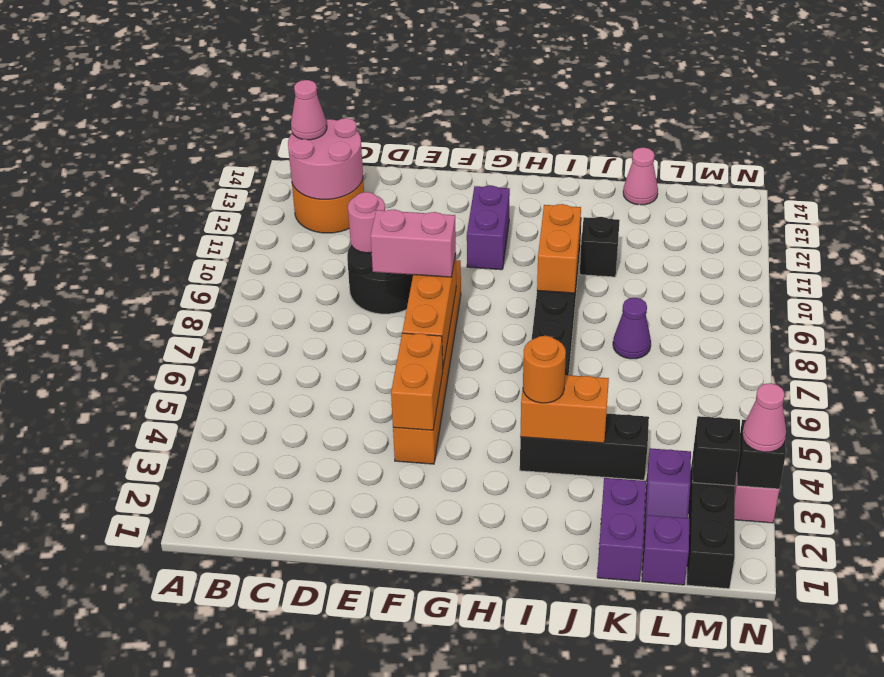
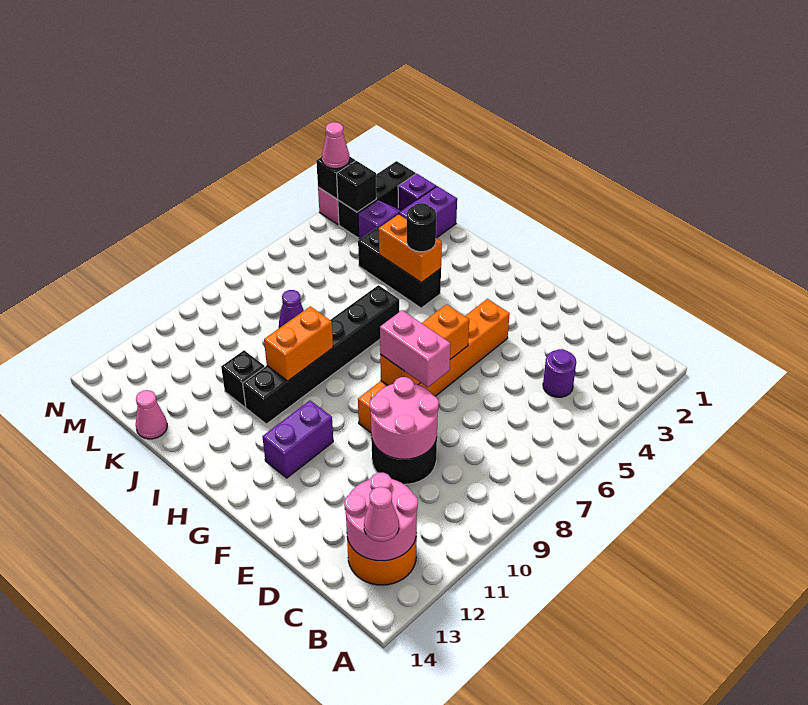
none -> purple round brick C4 level 1
pink round brick D10 level 2 -> pink round brick D9:E10 level 2
orange brick F4:F5 level 2 -> none
orange round brick I4 level 3 -> black round brick I4 level 3

